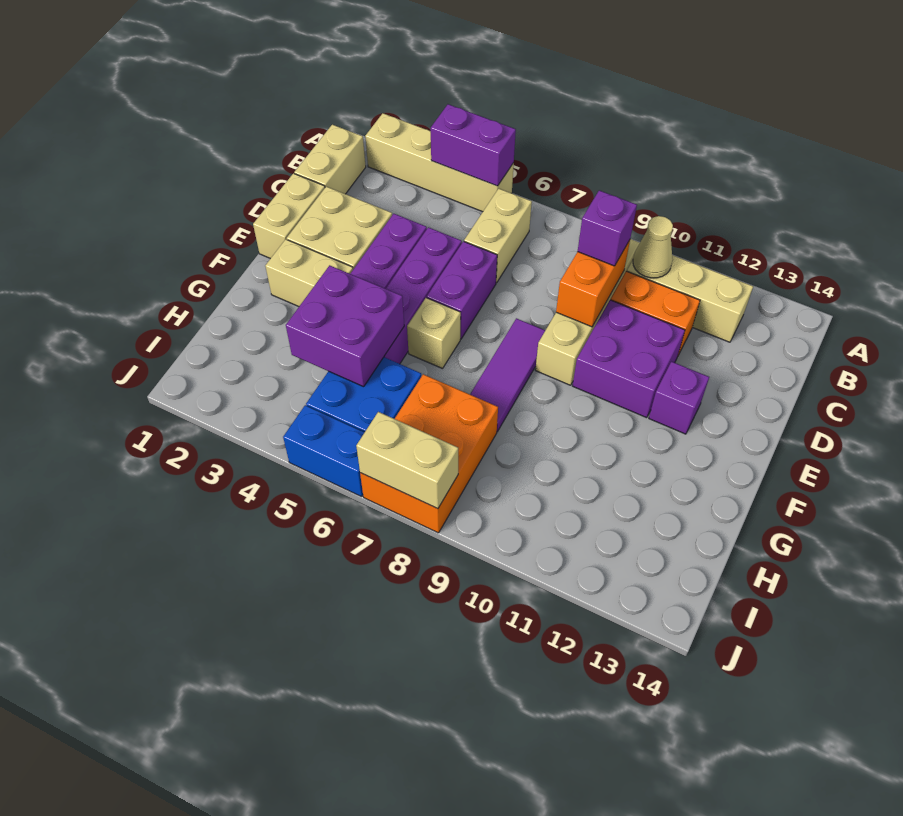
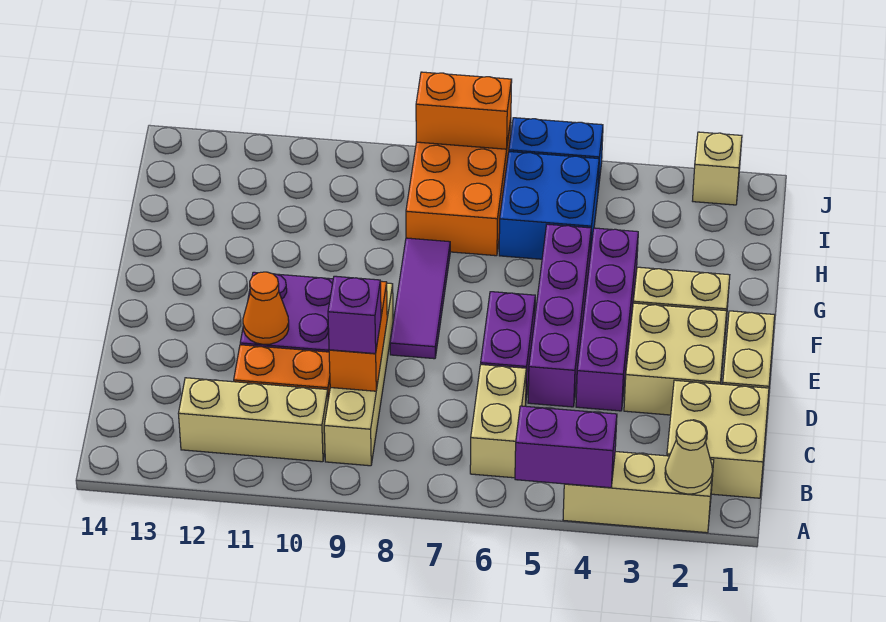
tan brick A2:A5 level 1 -> tan brick A2:A4 level 1
tan brick B1:C1 level 1 -> tan brick B1:C2 level 1
tan cone B10 level 2 -> tan cone A2 level 2
none -> orange cone D11 level 2
purple brick E12 level 1 -> none
tan brick F6 level 1 -> tan brick J2 level 1
purple brick G4:H5 level 2 -> none
tan brick J7:J8 level 2 -> orange brick J7:J8 level 2

